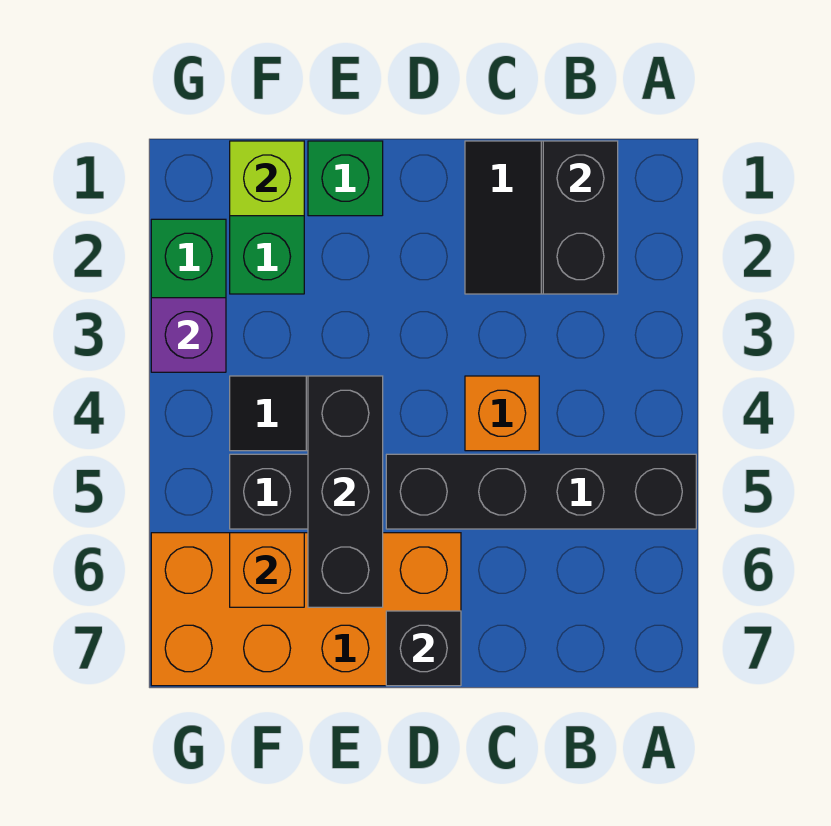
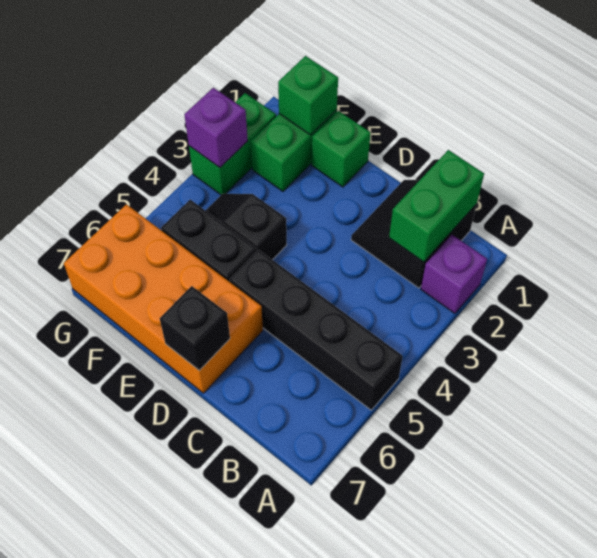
none -> purple brick A2 level 1
black brick B1:B2 level 2 -> green brick B1:B2 level 2
orange brick C4 level 1 -> none
black brick E4:E6 level 2 -> none
lime brick F1 level 2 -> green brick F1 level 2
orange brick F6 level 2 -> none

